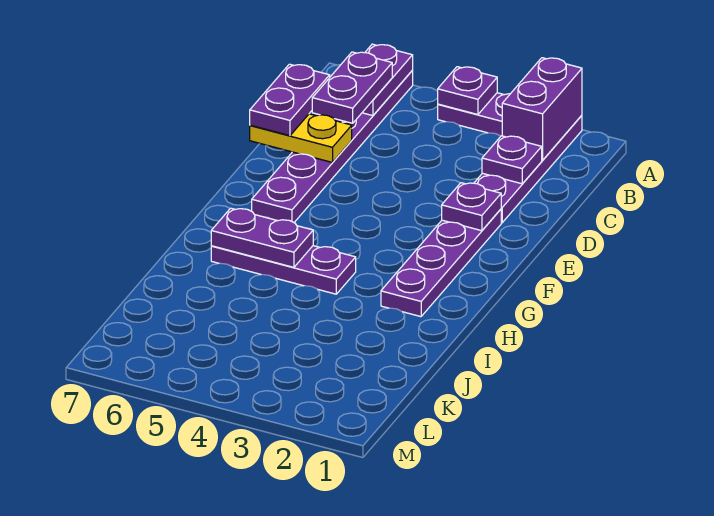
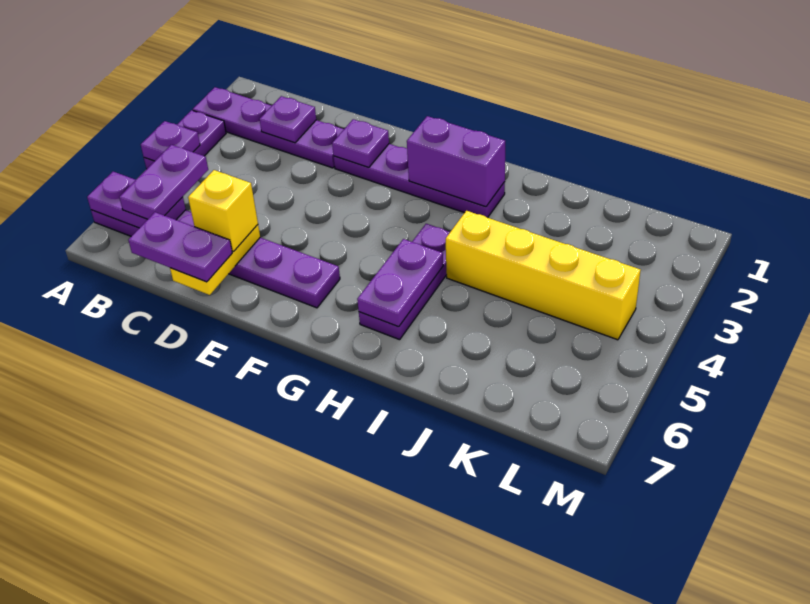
purple brick A2:B2 level 2 -> purple brick G2:H2 level 2
purple plate B6:C6 level 3 -> purple plate B5:B6 level 3
none -> yellow brick D6 level 3
none -> yellow brick I4:L4 level 1

